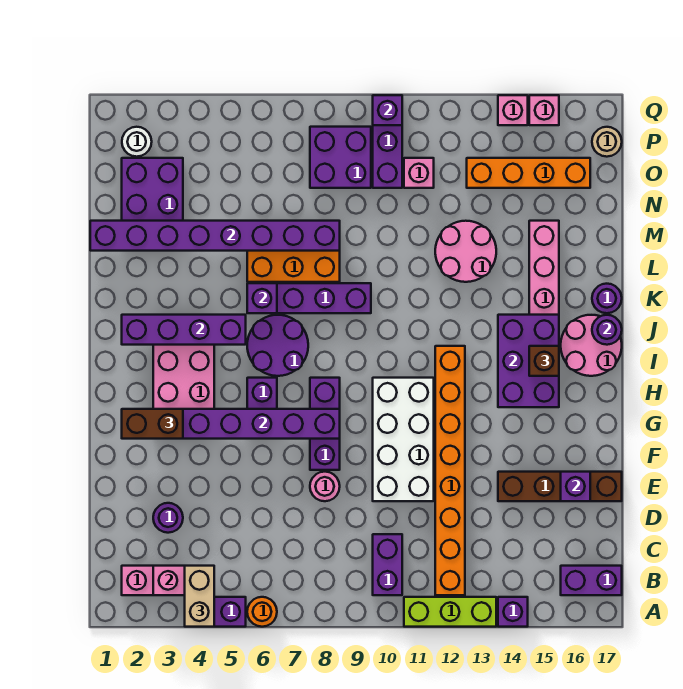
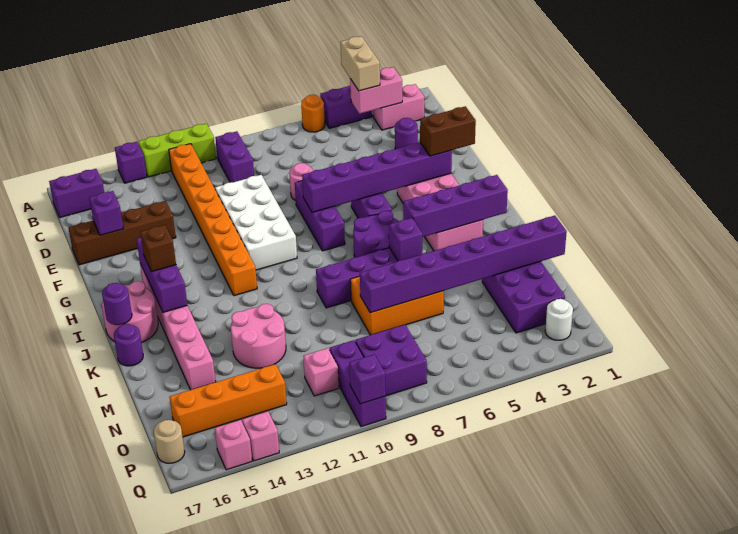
purple brick H14:J15 level 2 -> purple brick H15:J15 level 2

